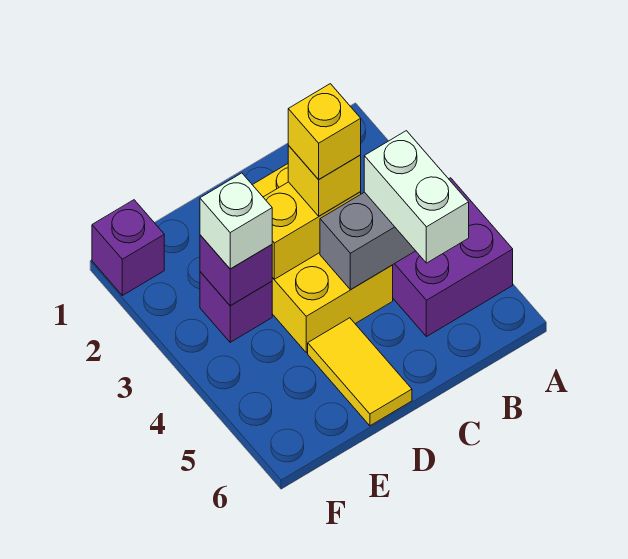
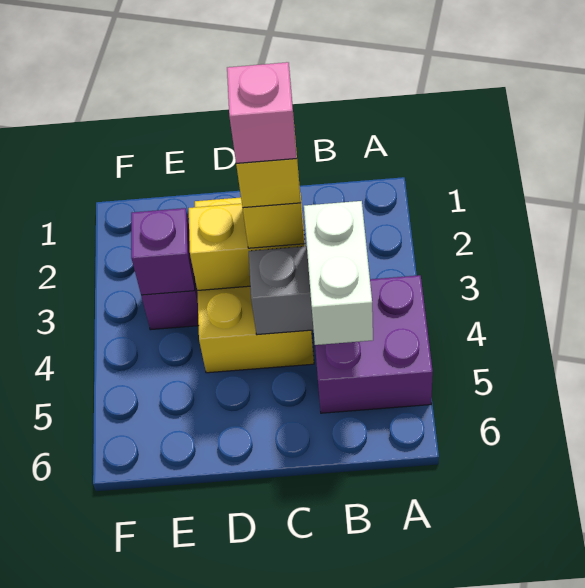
none -> pink brick C3 level 5
yellow tile D5:D6 level 1 -> none
white brick E3 level 3 -> none
purple brick F1 level 1 -> none

